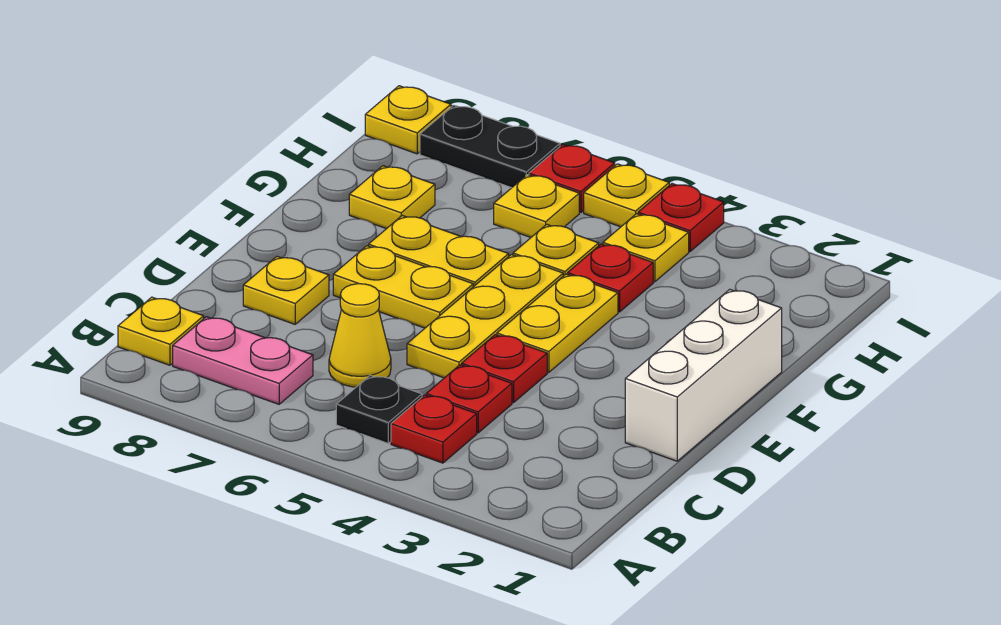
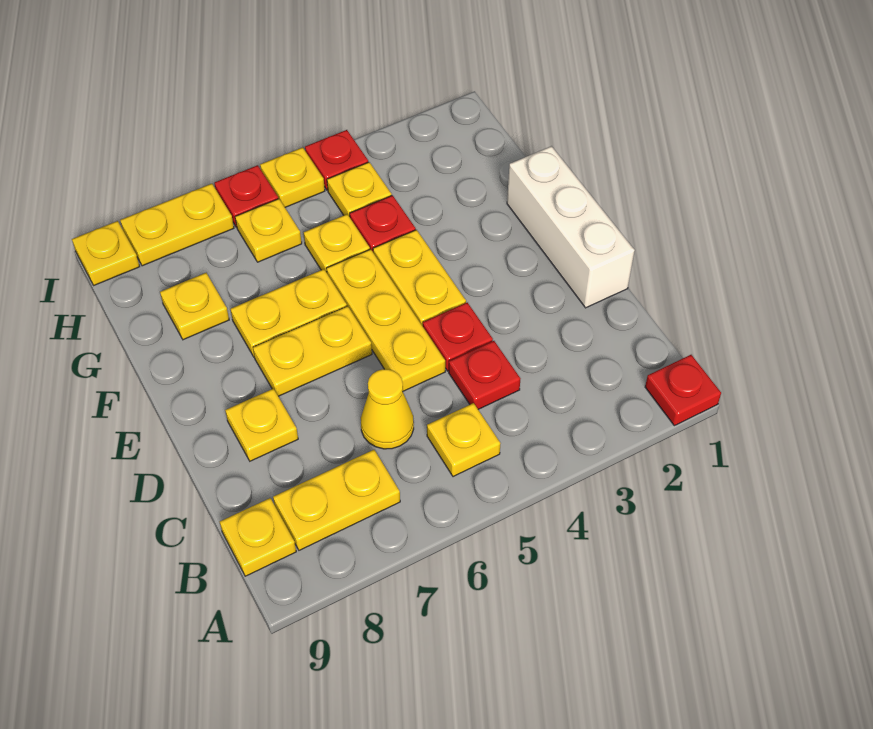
red plate B4 level 1 -> red plate A1 level 1
black plate B5 level 1 -> yellow plate B5 level 1
pink plate B7:B8 level 1 -> yellow plate B7:B8 level 1
black plate I7:I8 level 1 -> yellow plate I7:I8 level 1

